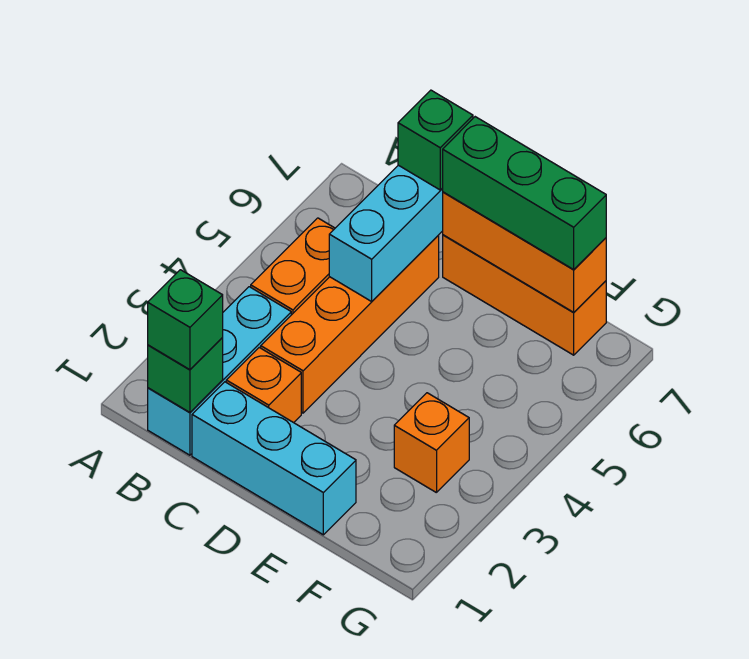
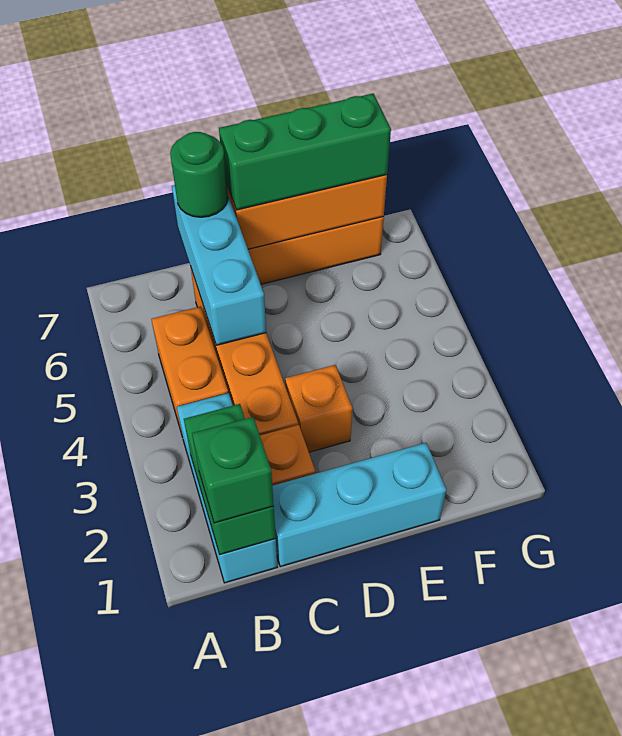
green brick B1 level 2 -> green brick B1:B2 level 2
green brick C7 level 3 -> green round brick C7 level 3
orange brick F3 level 1 -> orange brick D3 level 1

